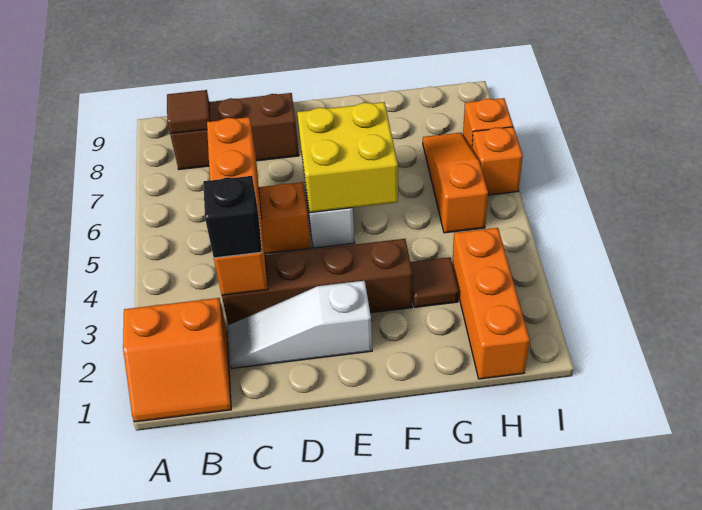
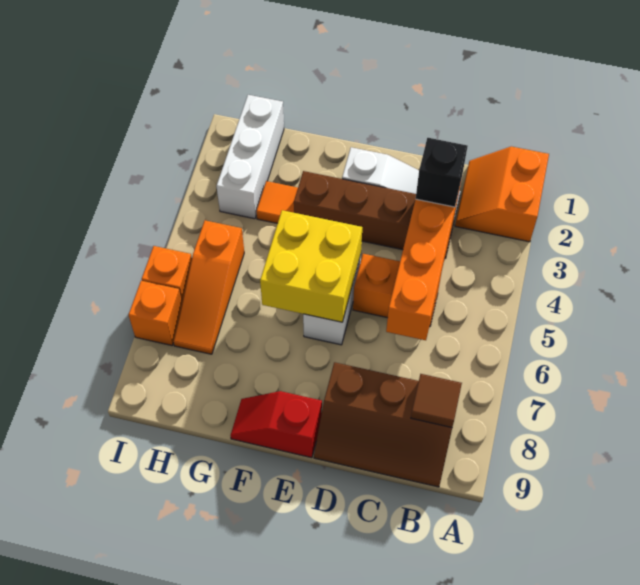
orange slope A1:B2 level 1 top 2 -> orange slope A1:B2 level 1 top A
none -> red slope E9:F9 level 1 top E
brown tile G3 level 1 -> orange tile G3 level 1
orange brick H1:H3 level 1 -> white brick H1:H3 level 1

